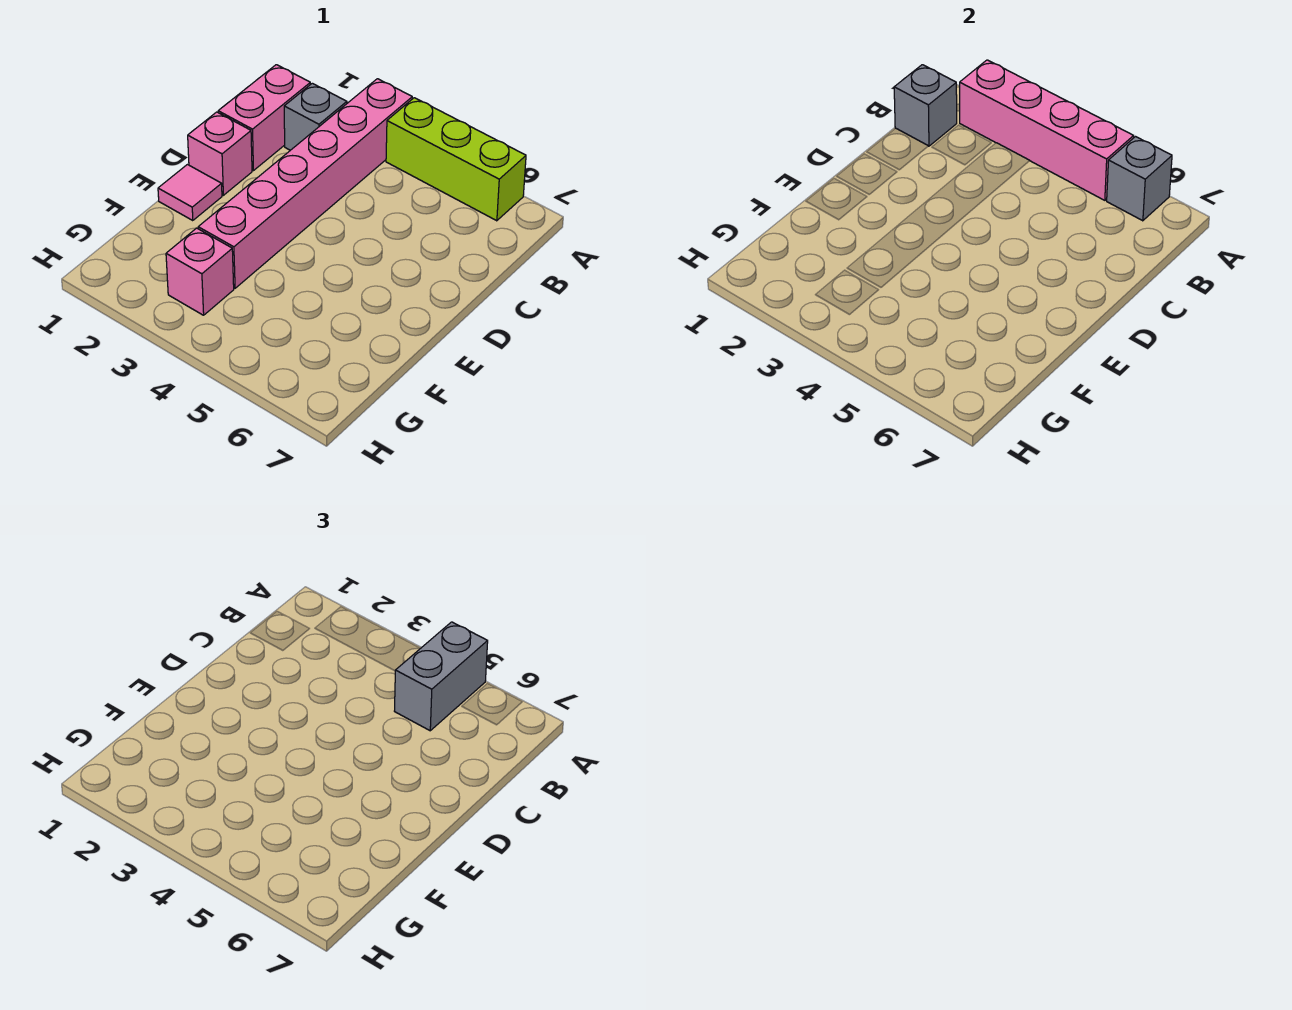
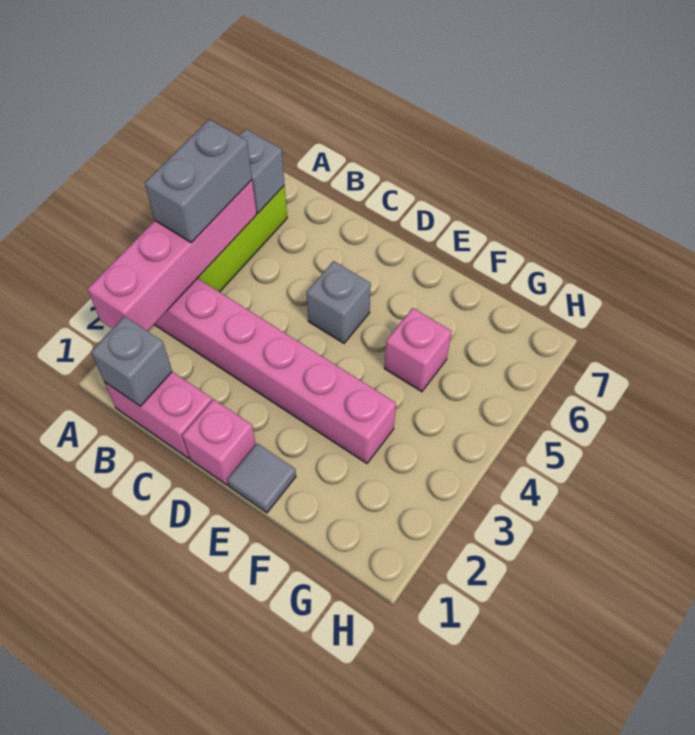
grey brick A5:B5 level 3 -> grey brick A4:A5 level 3
grey brick B2 level 1 -> grey brick D5 level 1
pink tile E1 level 1 -> grey tile E1 level 1
pink brick G3 level 1 -> pink brick F5 level 1

